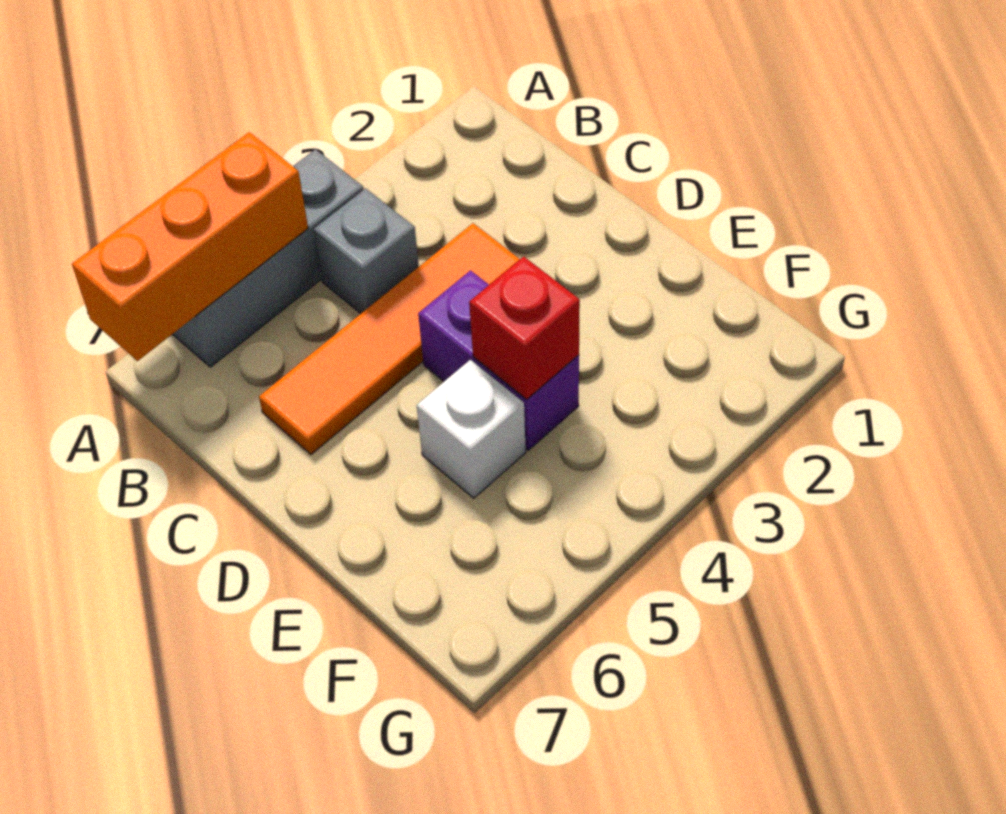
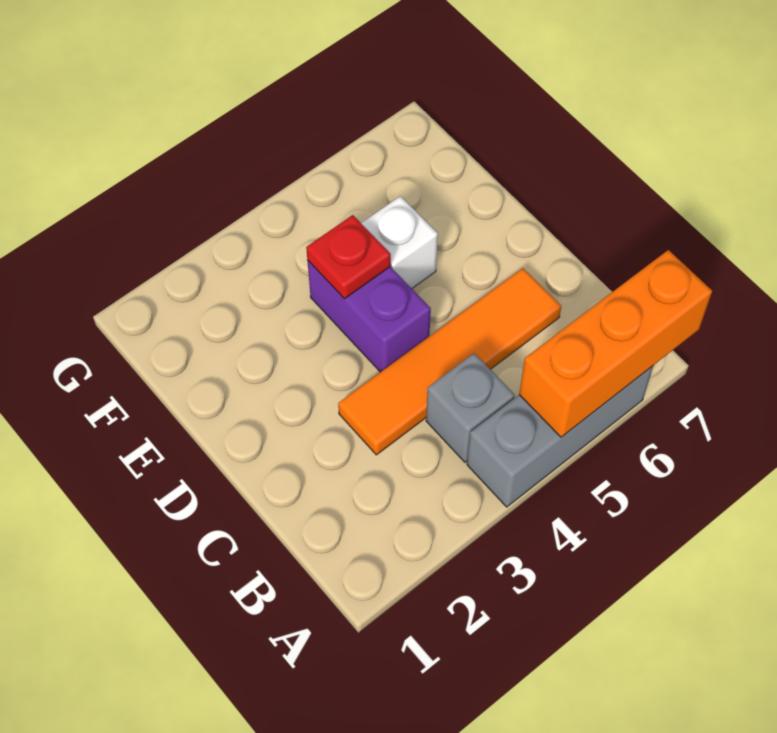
red brick E4 level 2 -> red plate E4 level 2

